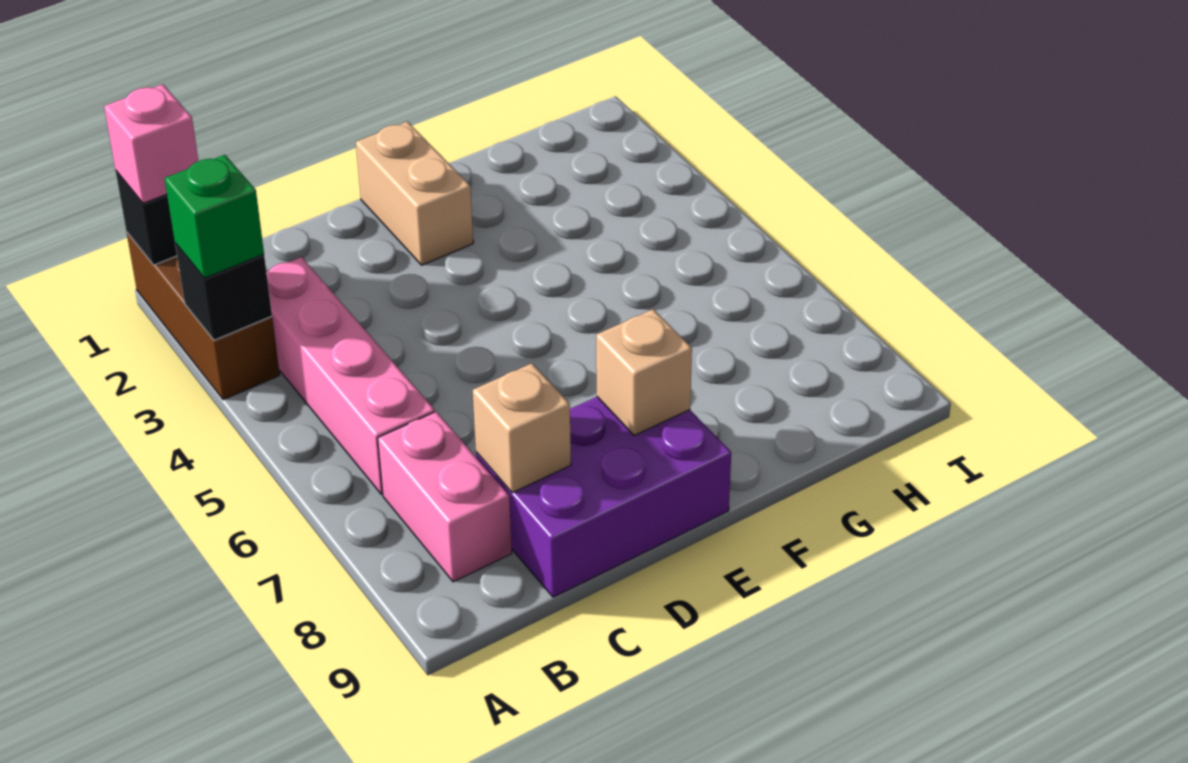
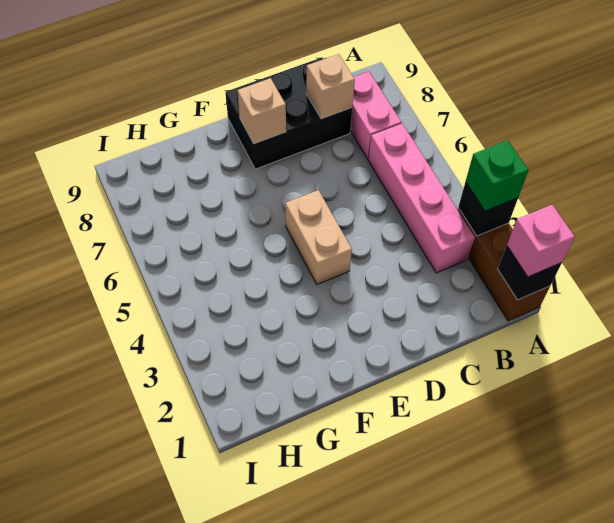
purple brick C8:E9 level 1 -> black brick C8:E9 level 1
tan brick E1:E2 level 1 -> tan brick E4:E5 level 1

